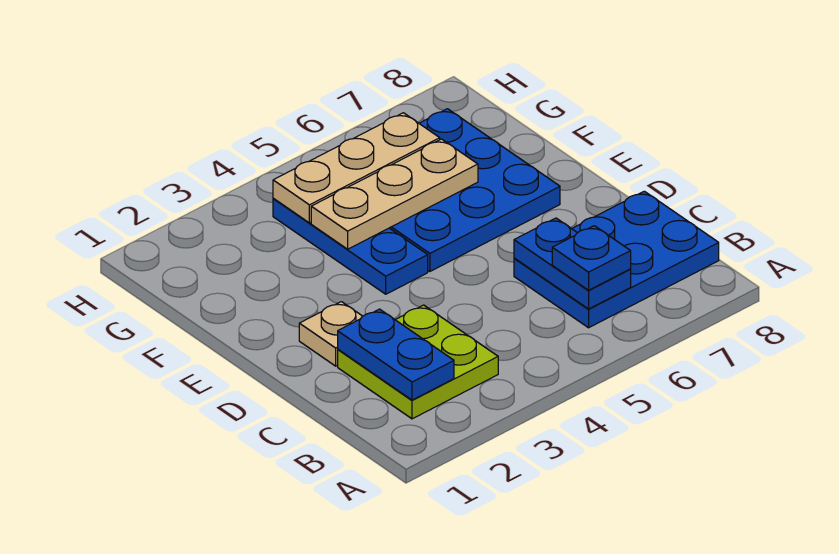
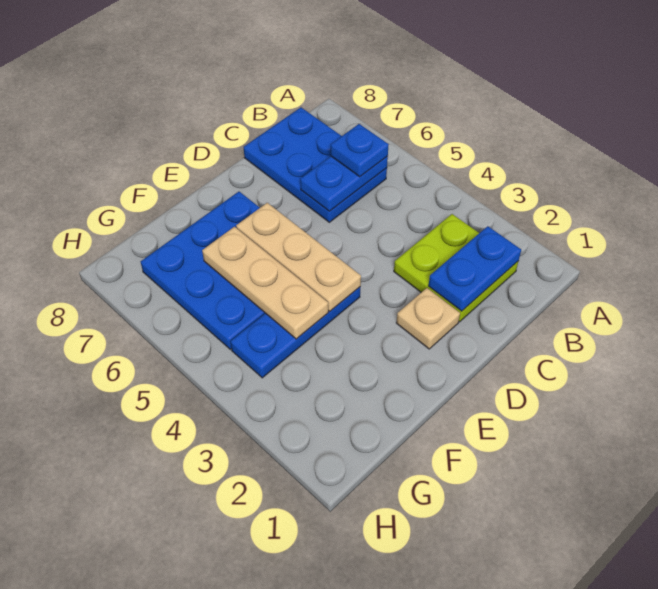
tan plate G4:G6 level 2 -> tan plate E4:E6 level 2

